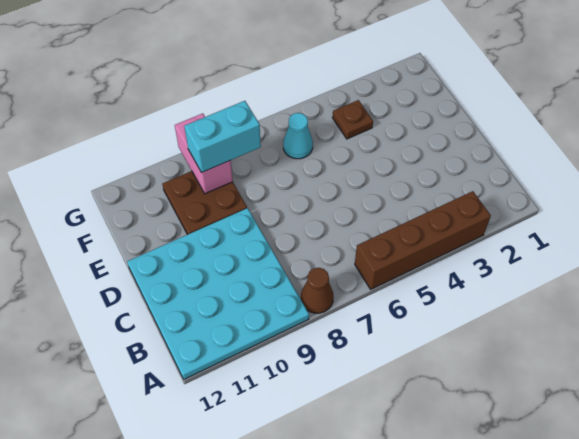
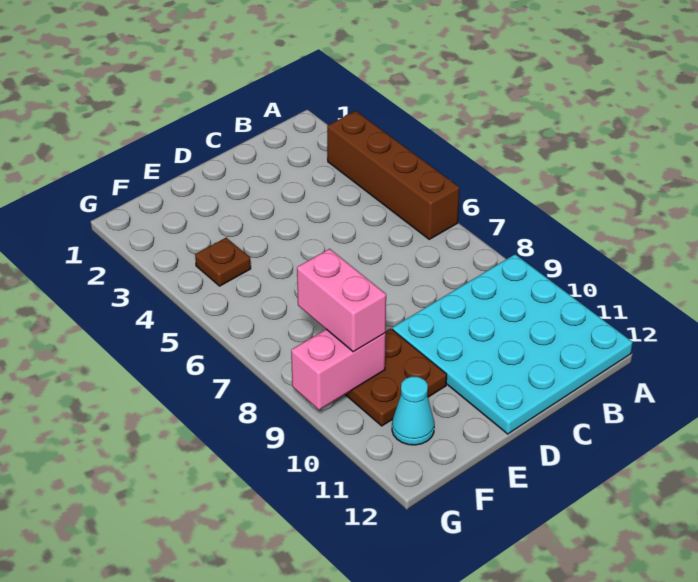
brown cone A8 level 1 -> none
cyan cone F6 level 1 -> cyan cone F11 level 1
cyan brick F8:F9 level 3 -> pink brick F8:F9 level 3

